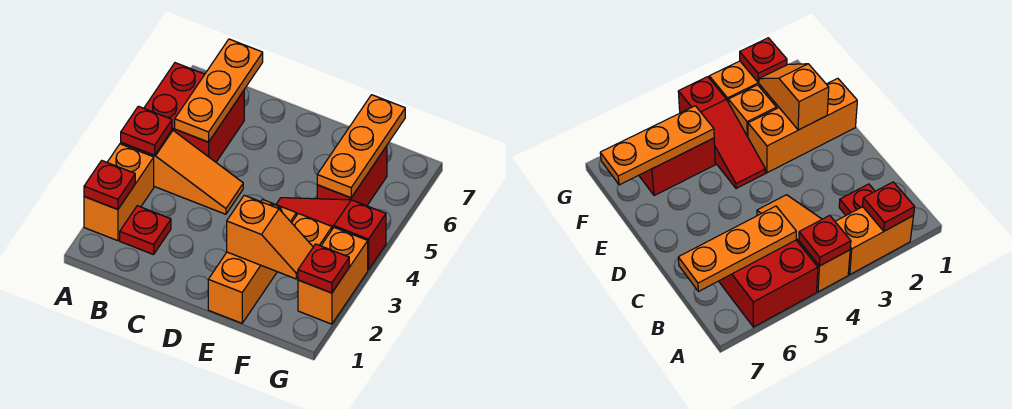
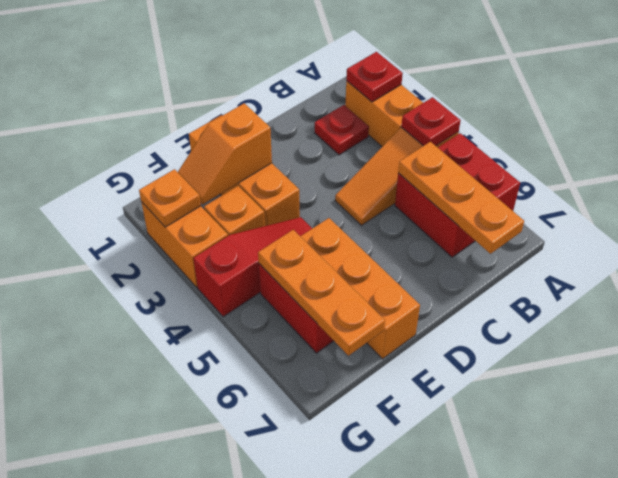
none -> orange brick E5:E7 level 1
red plate G2 level 2 -> orange plate G2 level 2

